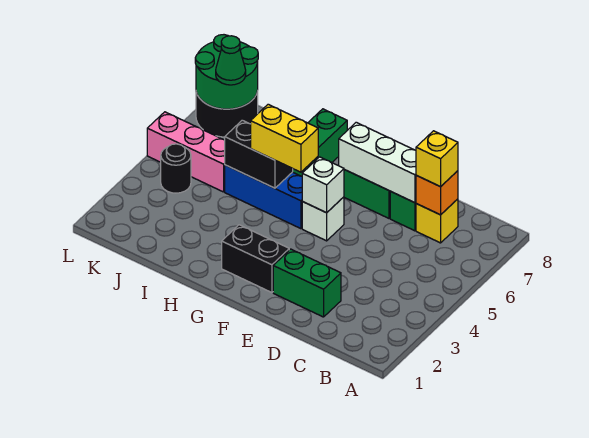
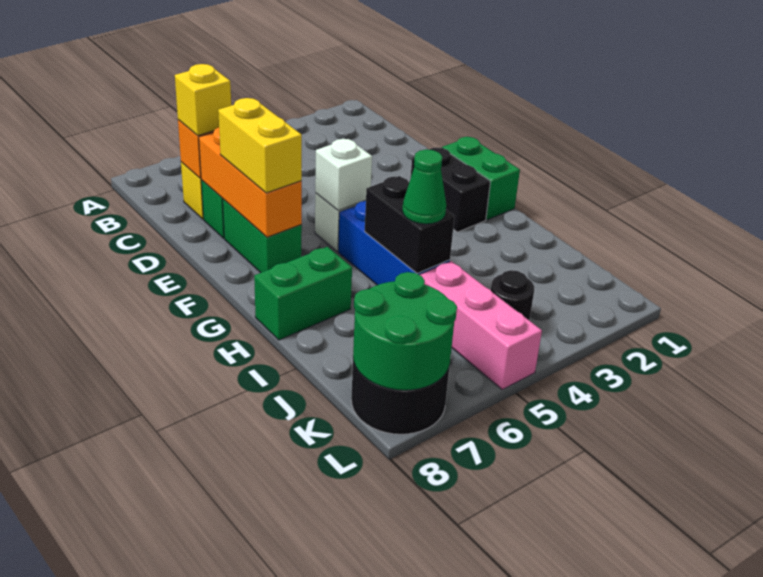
green brick D2:E2 level 1 -> green brick F1:G1 level 1
white brick D7:F7 level 2 -> orange brick D7:F7 level 2
yellow brick G5:H5 level 3 -> yellow brick E7:F7 level 3
green cone K7 level 3 -> green cone I5 level 3

